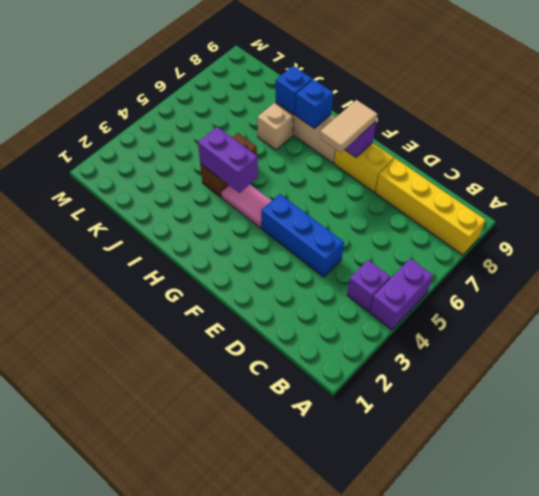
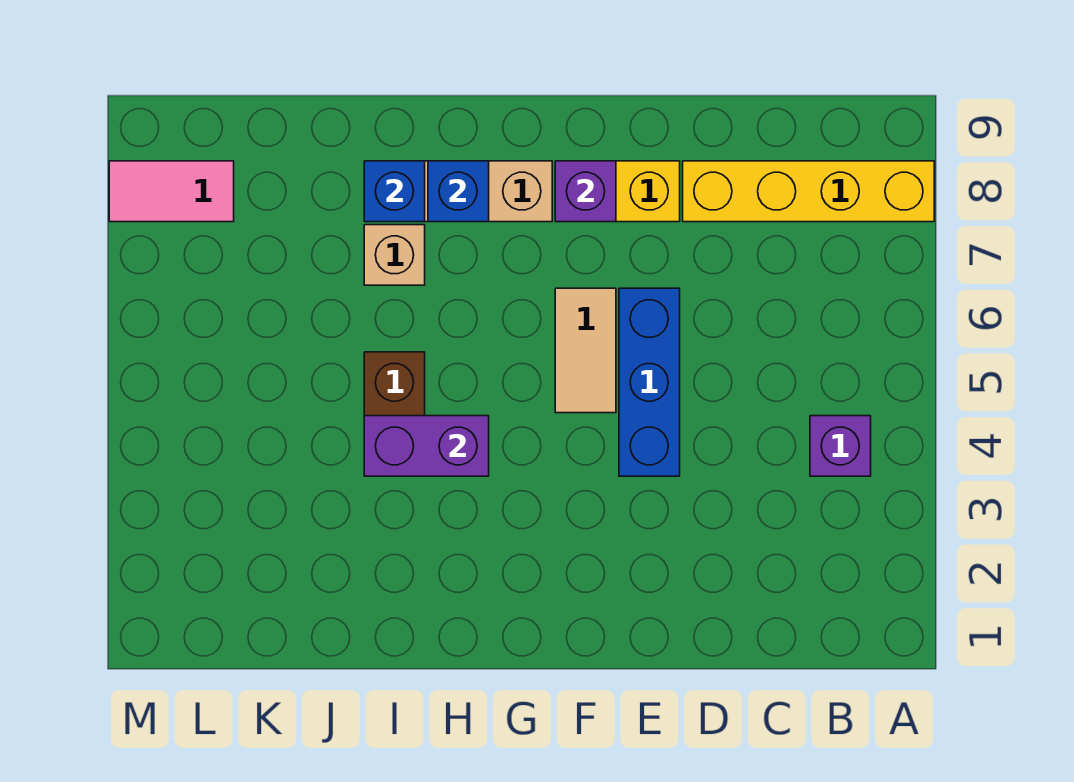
purple brick A4:A5 level 1 -> none
blue brick D4:F4 level 1 -> blue brick E4:E6 level 1
tan tile F7:F8 level 3 -> tan tile F5:F6 level 1
pink tile G4:H4 level 1 -> pink tile L8:M8 level 1

